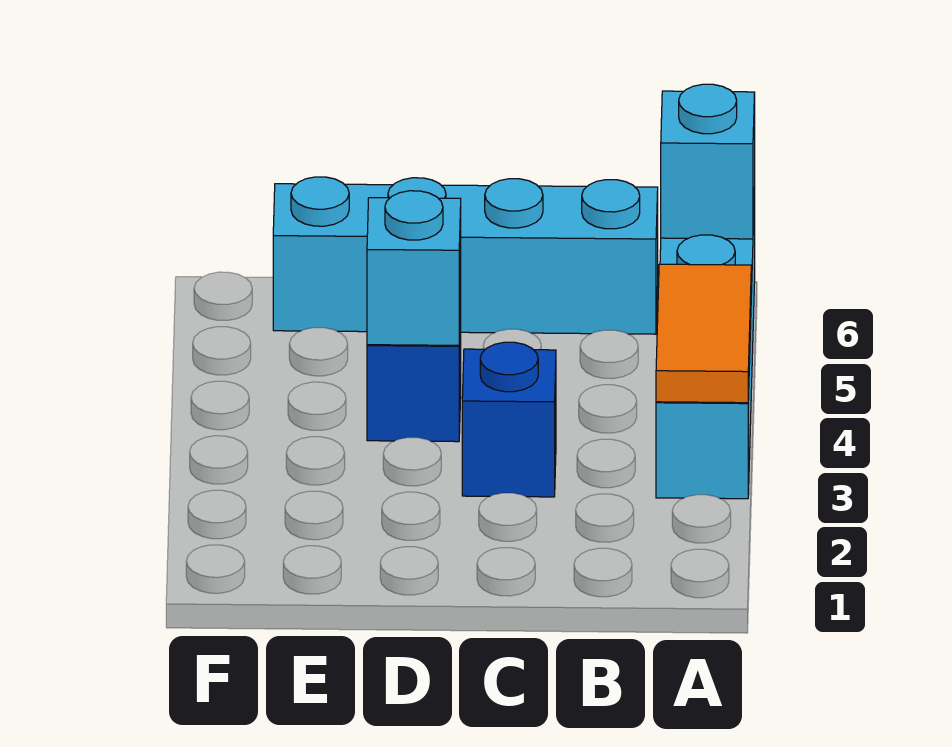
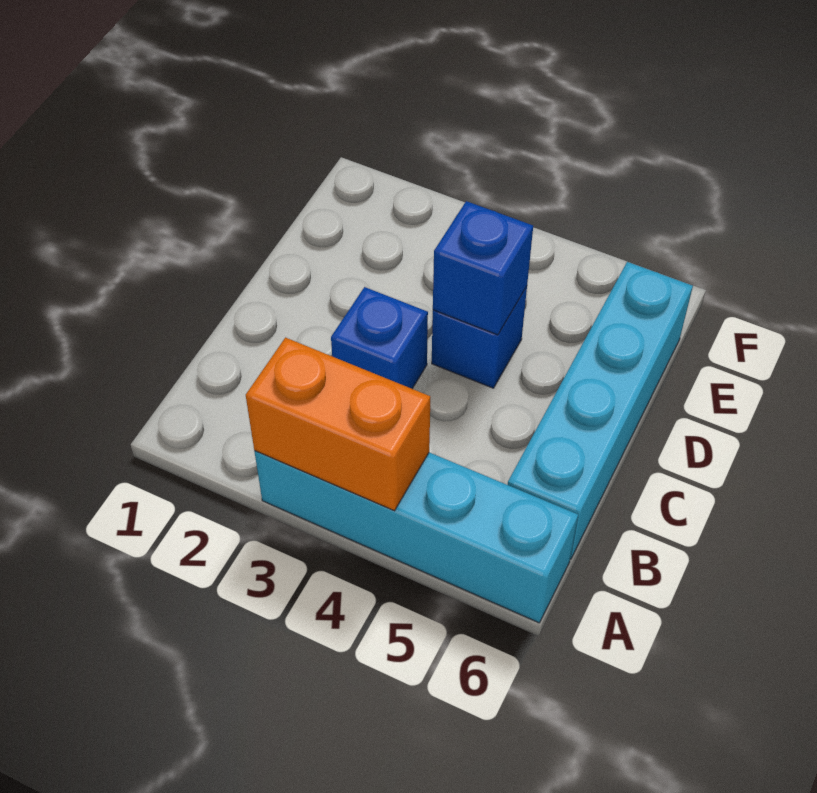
orange tile A3:A4 level 2 -> orange brick A3:A4 level 2
cyan brick A6 level 2 -> none
cyan brick D4 level 2 -> blue brick D4 level 2

